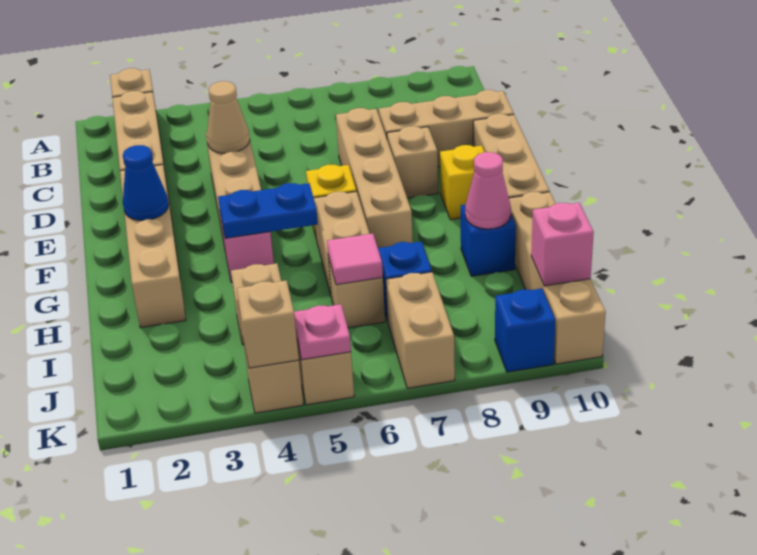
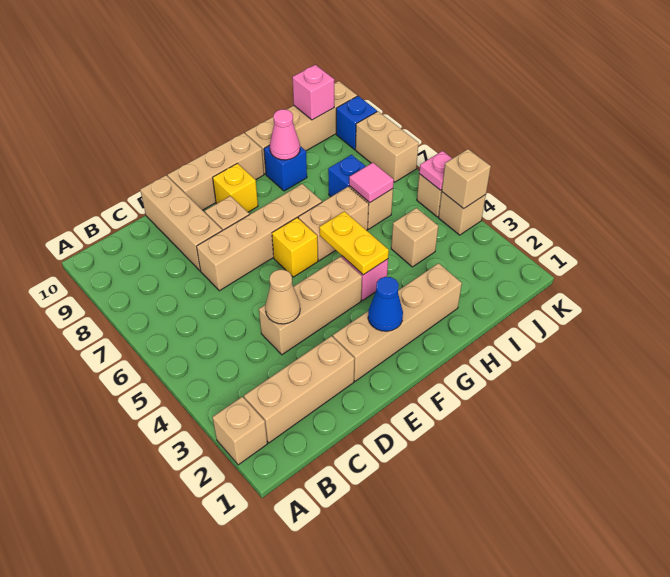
blue plate G4:G5 level 2 -> yellow plate G4:G5 level 2
tan brick J7:K7 level 1 -> tan brick K7:K8 level 1

